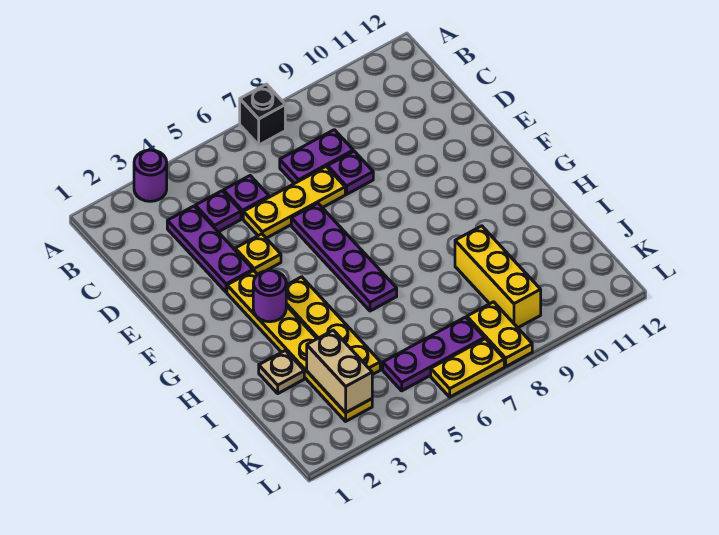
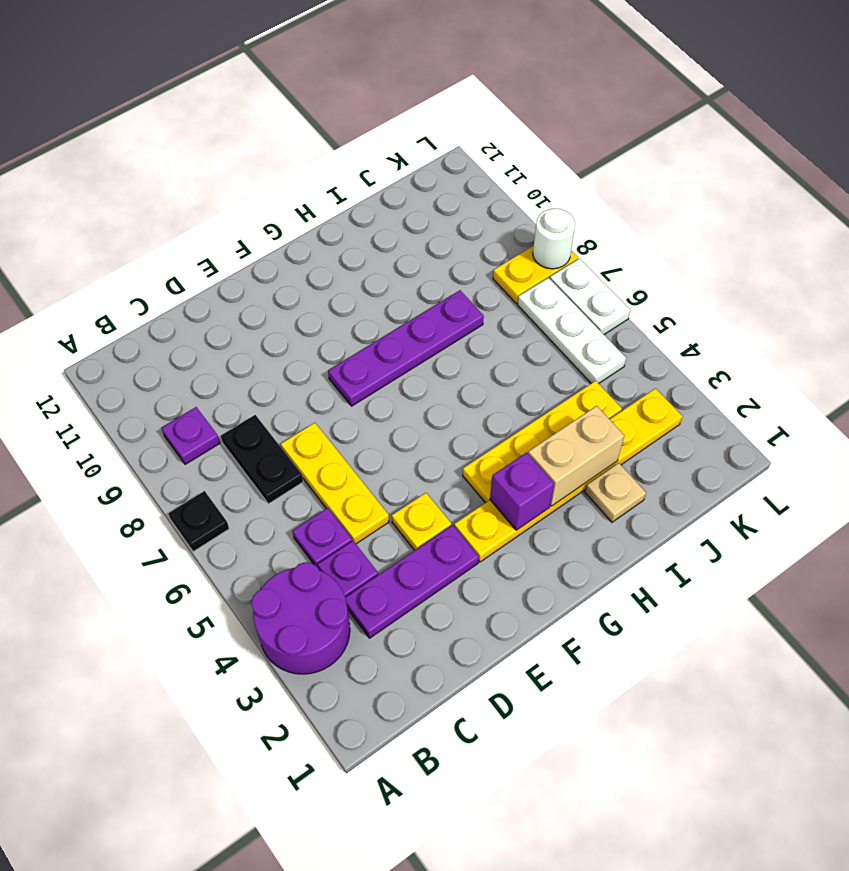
purple round brick A3 level 1 -> purple round brick A3:B4 level 1
black brick A7 level 1 -> black plate A7 level 1
purple plate C7:C8 level 1 -> black plate C7:C8 level 1
purple plate D8 level 1 -> purple plate B9 level 1
purple plate E6:H6 level 1 -> purple plate F8:I8 level 1
purple round brick G3 level 2 -> purple brick G3 level 2
yellow brick I9:K9 level 1 -> none
tan brick J3:K3 level 2 -> tan brick H3:I3 level 2
purple plate K5:K7 level 1 -> white plate K5:K7 level 1
yellow plate L6:L7 level 1 -> white plate L6:L7 level 1
none -> white round brick L8 level 2

